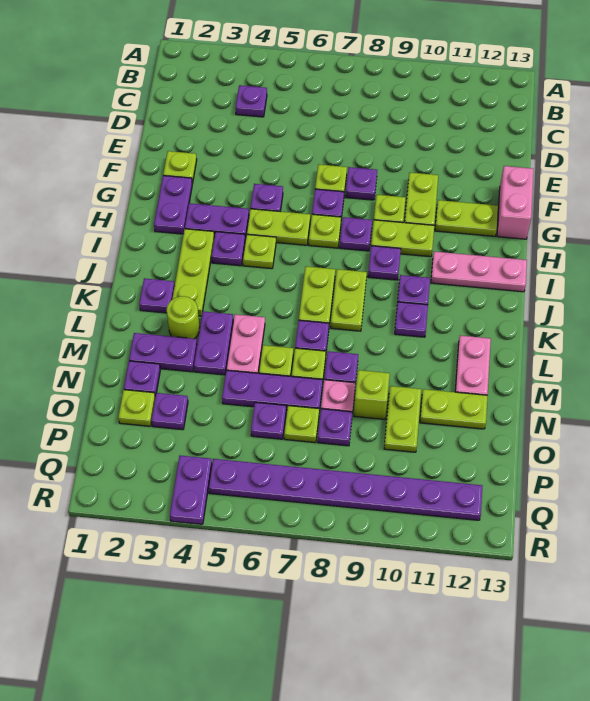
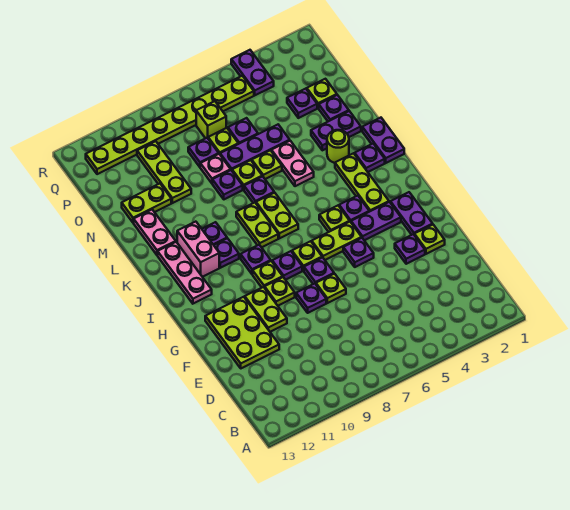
purple plate C4 level 1 -> purple plate F3 level 1
pink brick F13:G13 level 1 -> pink brick J11:K11 level 1
lime plate G11:G12 level 1 -> lime plate E11:G12 level 1
lime plate H9:H10 level 1 -> lime plate H9 level 1
pink plate I11:I13 level 1 -> pink plate I12:K12 level 1
purple plate L4:M4 level 1 -> purple plate K1:L1 level 1
lime brick N9 level 1 -> lime brick P7 level 1
lime plate N10:O10 level 1 -> lime plate N10:P10 level 1
purple plate Q5:Q12 level 1 -> lime plate Q5:Q12 level 1

